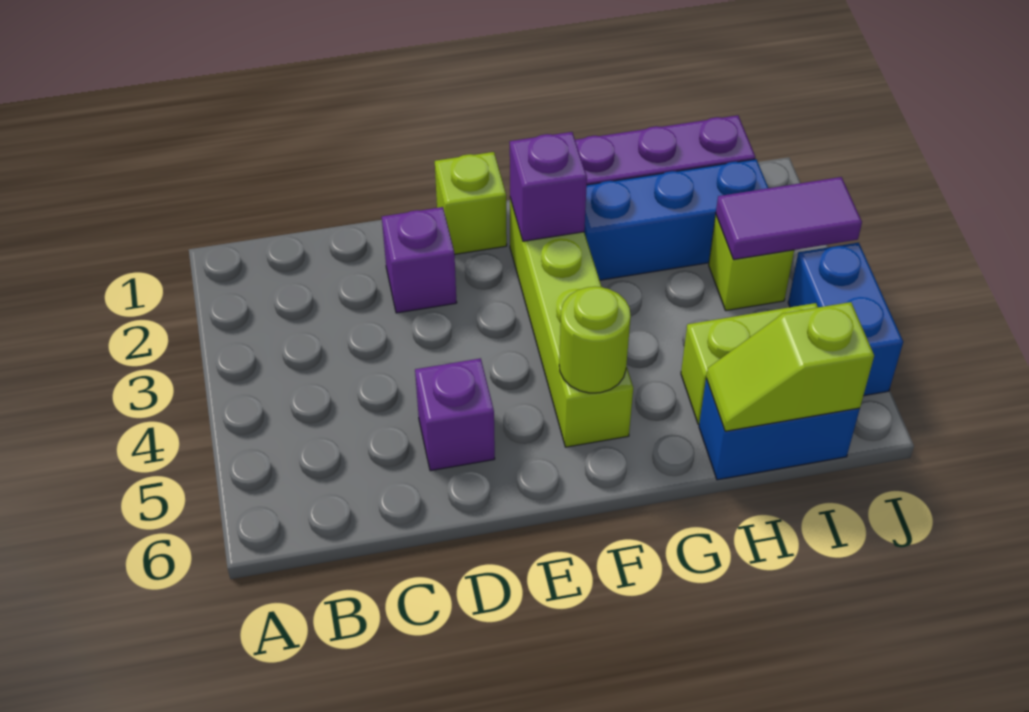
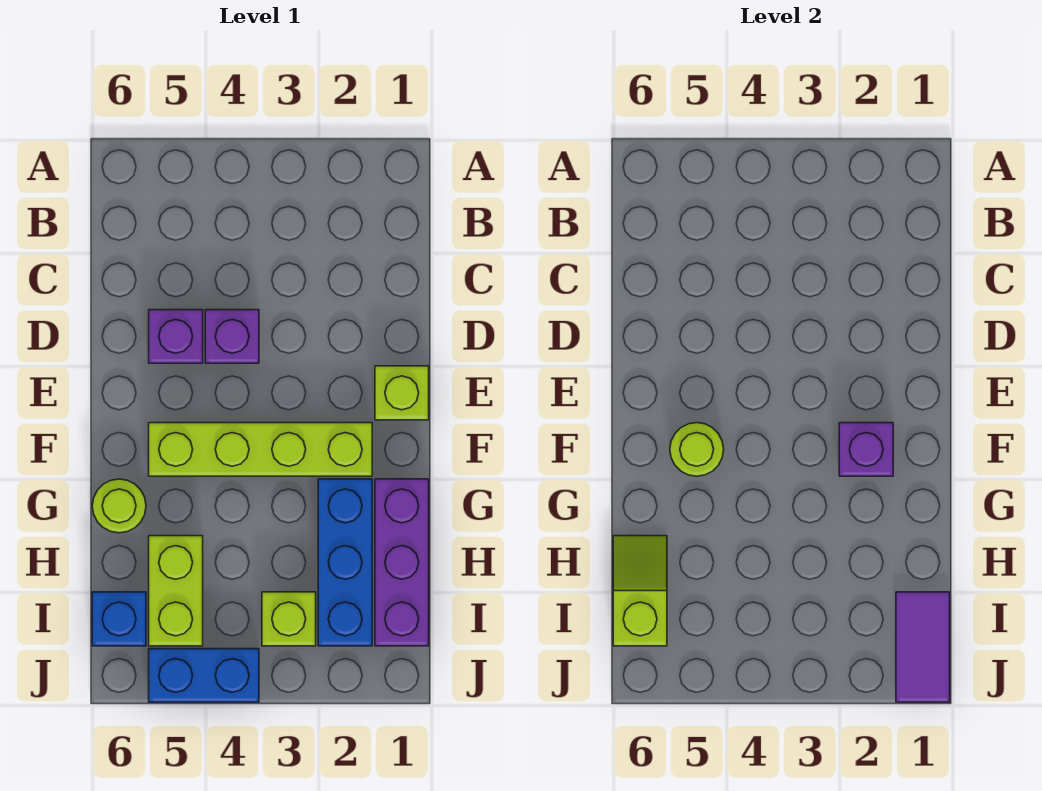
purple brick D2 level 1 -> purple brick D4 level 1
none -> lime round brick G6 level 1
blue brick H6:I6 level 1 -> blue brick I6 level 1
purple tile I3:J3 level 2 -> purple tile I1:J1 level 2

